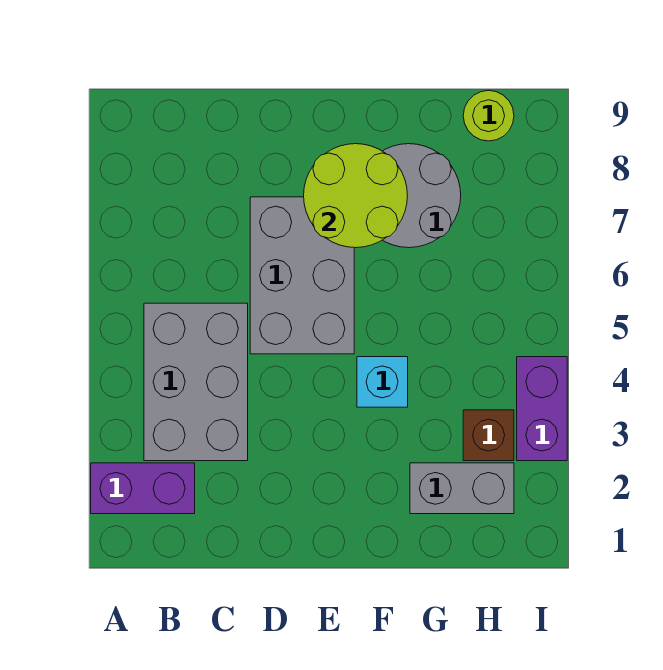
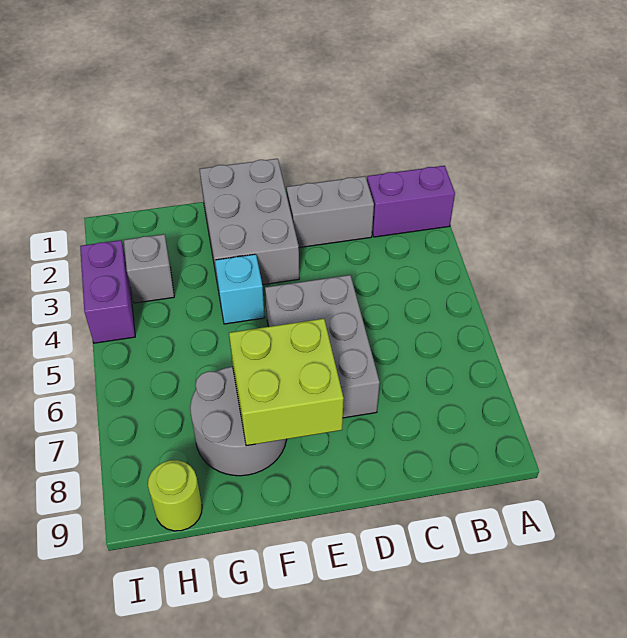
grey brick B3:C5 level 1 -> grey brick E1:F3 level 1
lime round brick E7:F8 level 2 -> lime brick E7:F8 level 2
grey brick G2:H2 level 1 -> grey brick C2:D2 level 1
brown brick H3 level 1 -> grey brick H3 level 1

